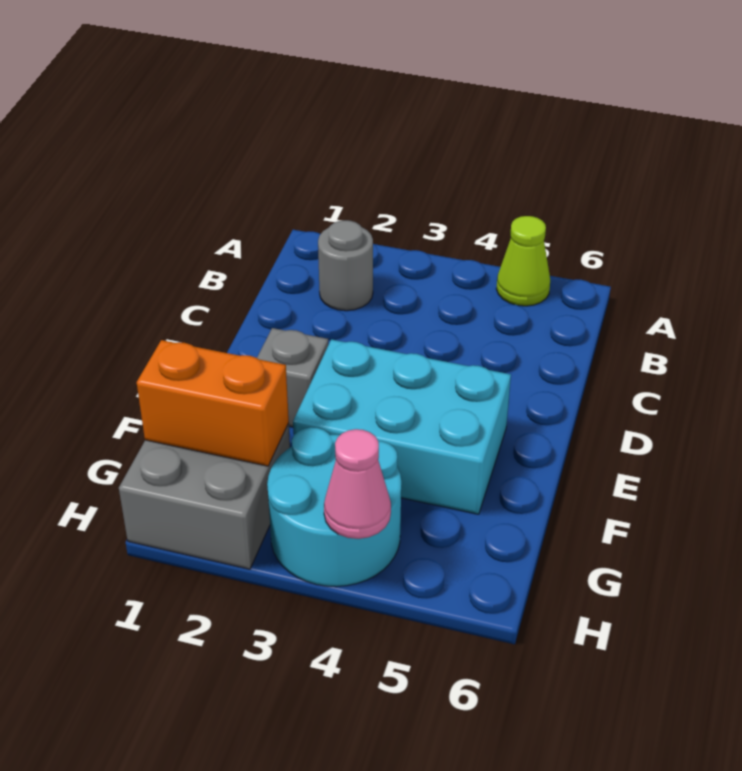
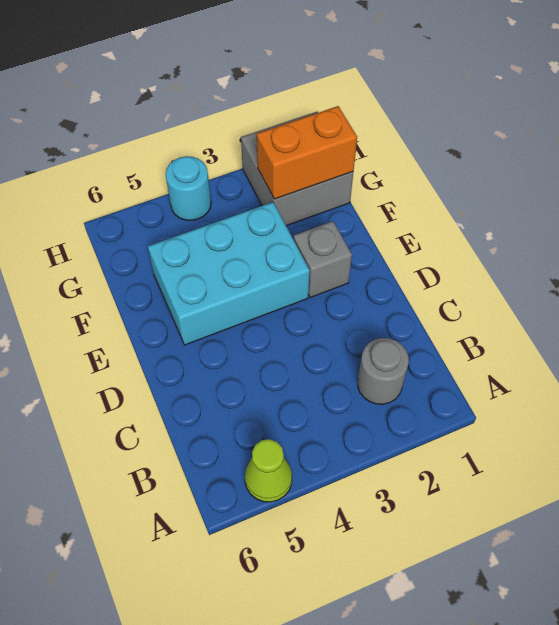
cyan round brick G3:H4 level 1 -> cyan round brick H4 level 1
pink cone H4 level 2 -> none

